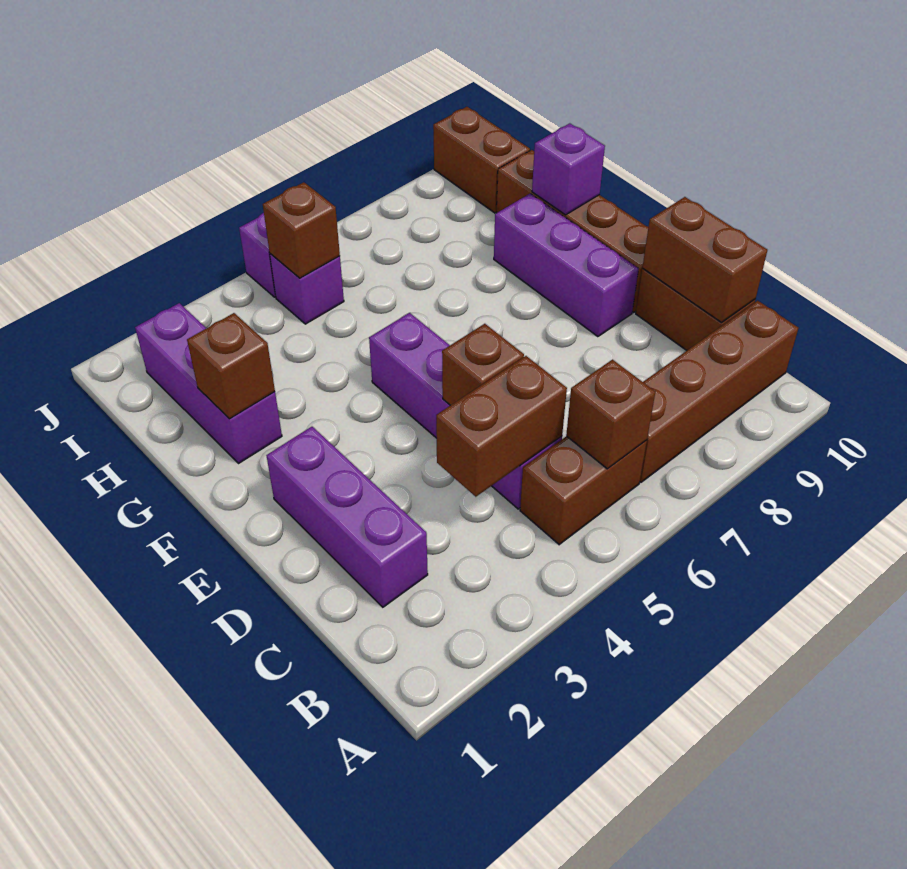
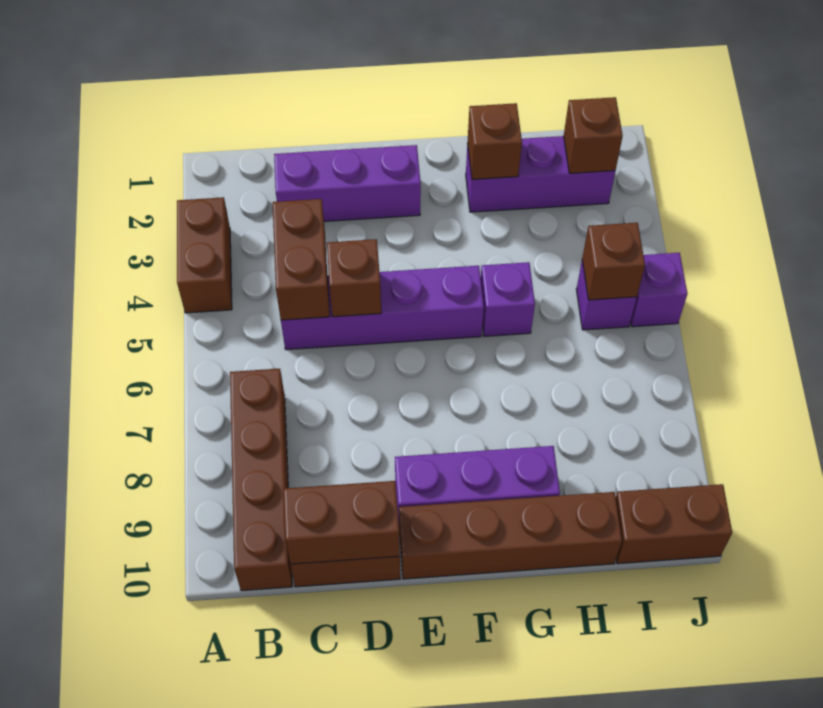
brown brick B5:B6 level 1 -> brown brick A3:A4 level 1
brown brick B6 level 2 -> brown brick I2 level 2
purple brick G10 level 2 -> purple brick G5 level 1

